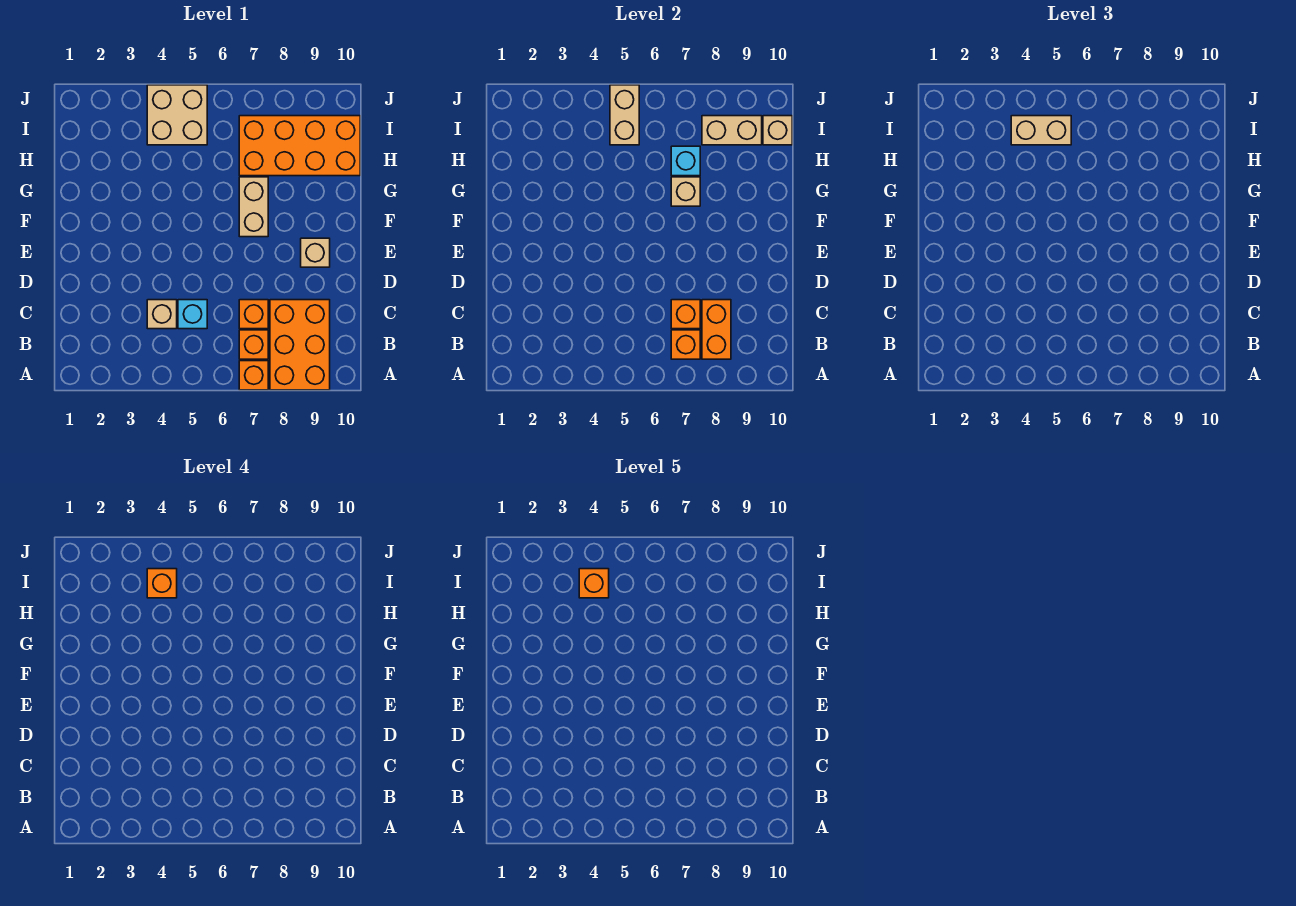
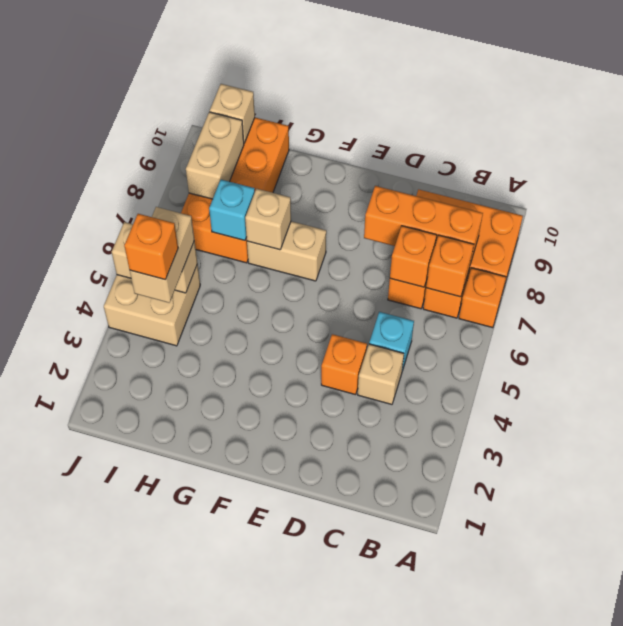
orange brick B8:C8 level 2 -> orange brick B8:D8 level 2
tan brick E9 level 1 -> none
orange brick I4 level 5 -> orange brick D4 level 1

